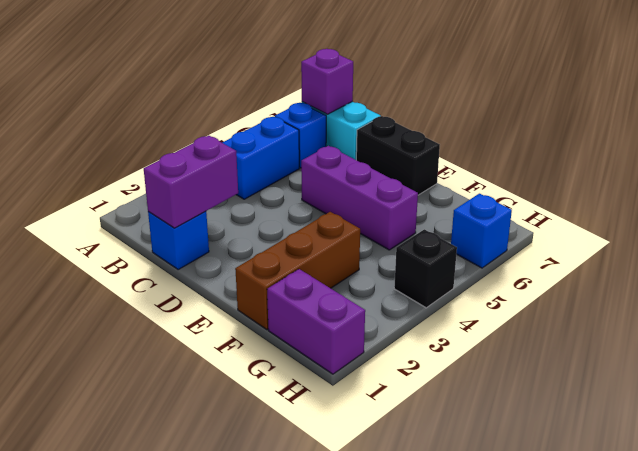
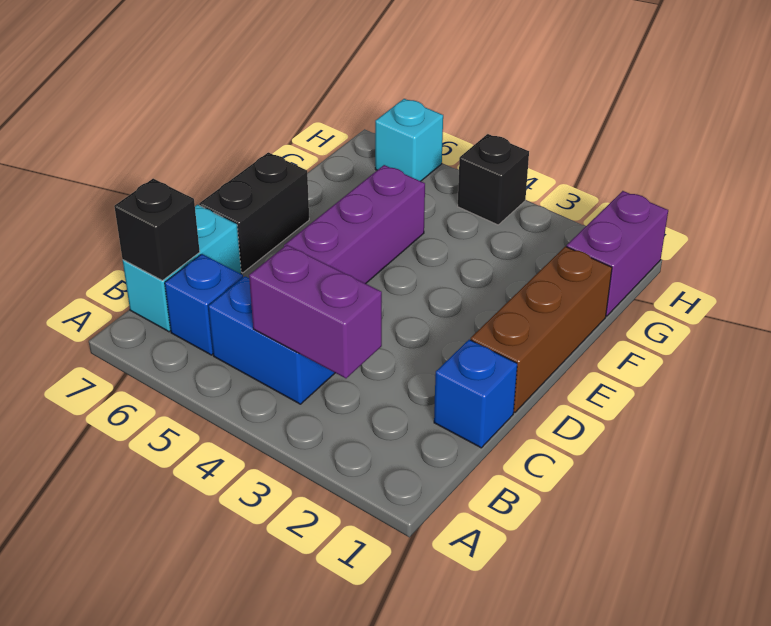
purple brick B7 level 2 -> black brick B7 level 2
purple brick C1:C2 level 2 -> purple brick B3:B4 level 2
brown brick F1:F3 level 1 -> brown brick D1:F1 level 1
blue brick H6 level 1 -> cyan brick H6 level 1

